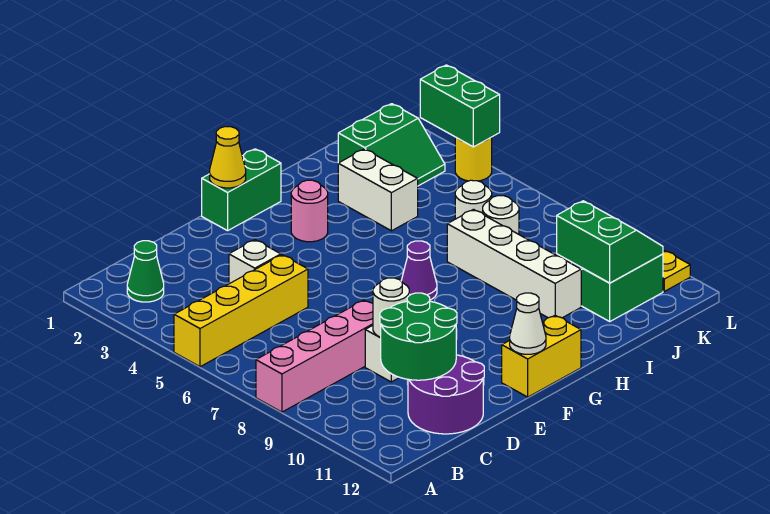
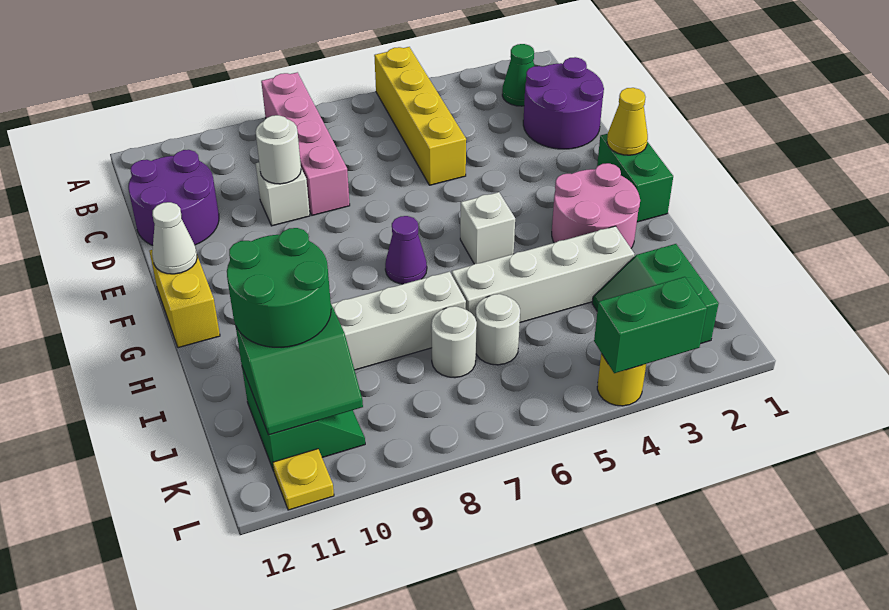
none -> purple round brick C1:D2 level 1
green round brick C10:D11 level 2 -> green round brick I10:J11 level 3
white brick D4 level 1 -> white brick G5 level 1
pink round brick G3 level 1 -> pink round brick G2:H3 level 1
white brick I3:I4 level 1 -> white brick I3:I6 level 1

